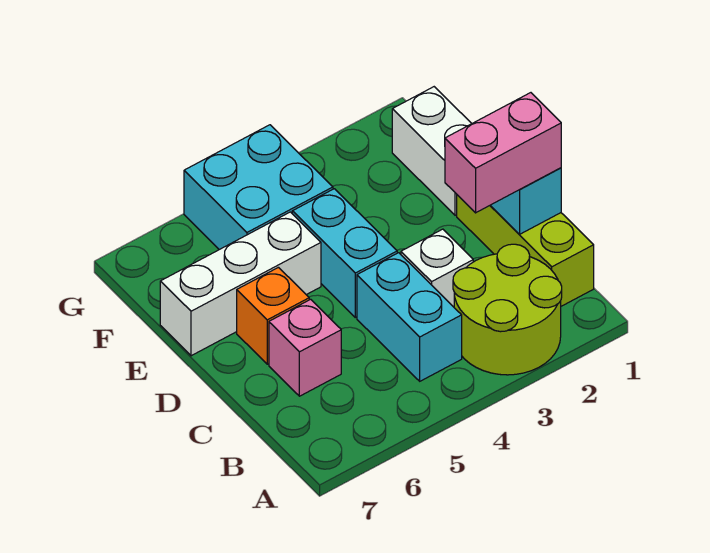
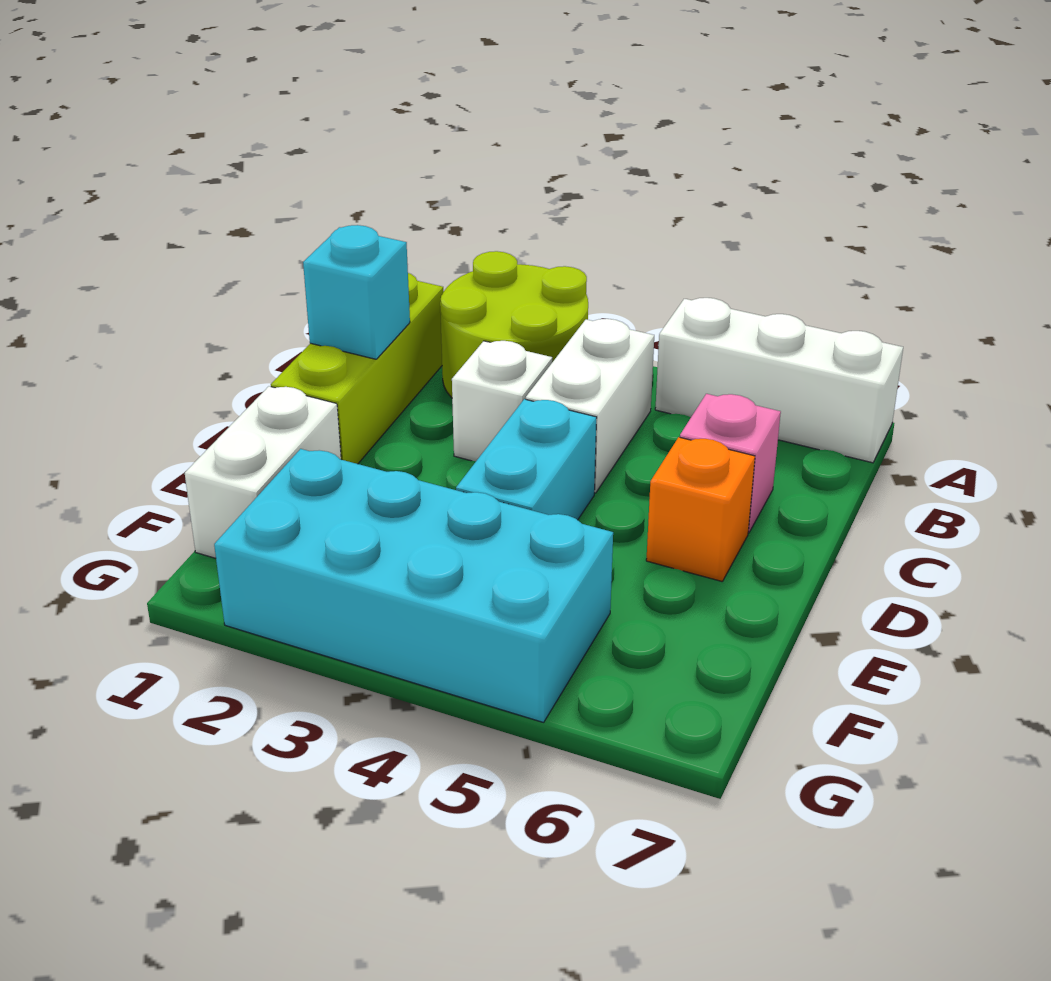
cyan brick B4:C4 level 1 -> white brick B4:C4 level 1
pink brick C1:C2 level 3 -> none
white brick E5:E7 level 1 -> white brick A5:A7 level 1
cyan brick F4:G5 level 1 -> cyan brick F2:G5 level 1

